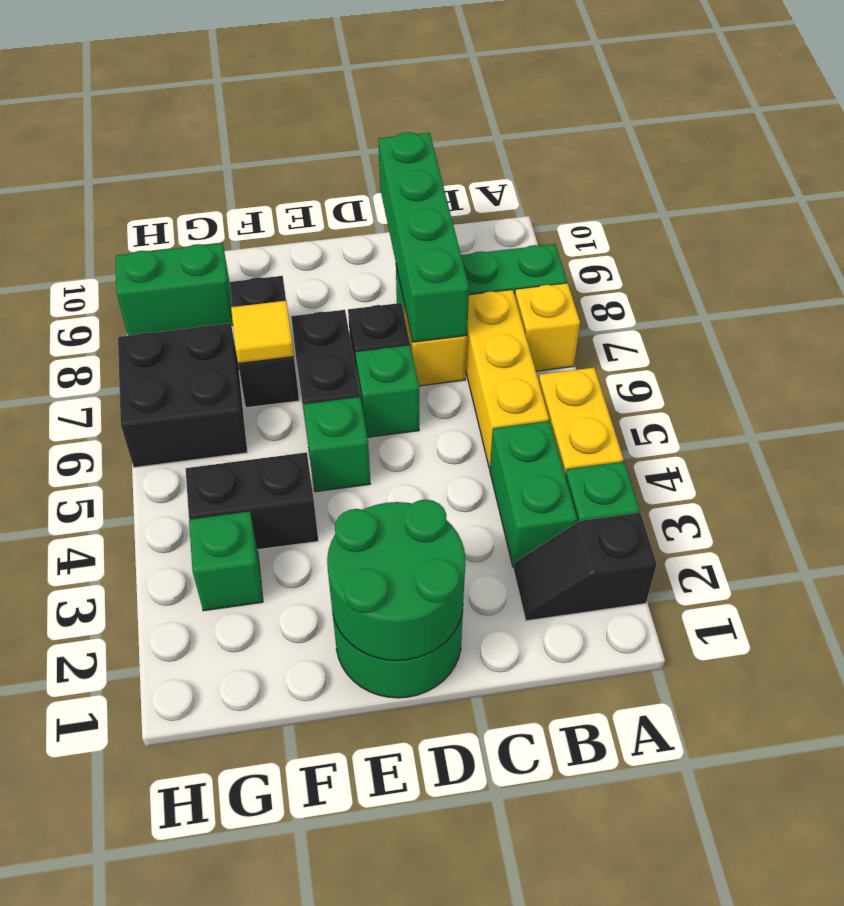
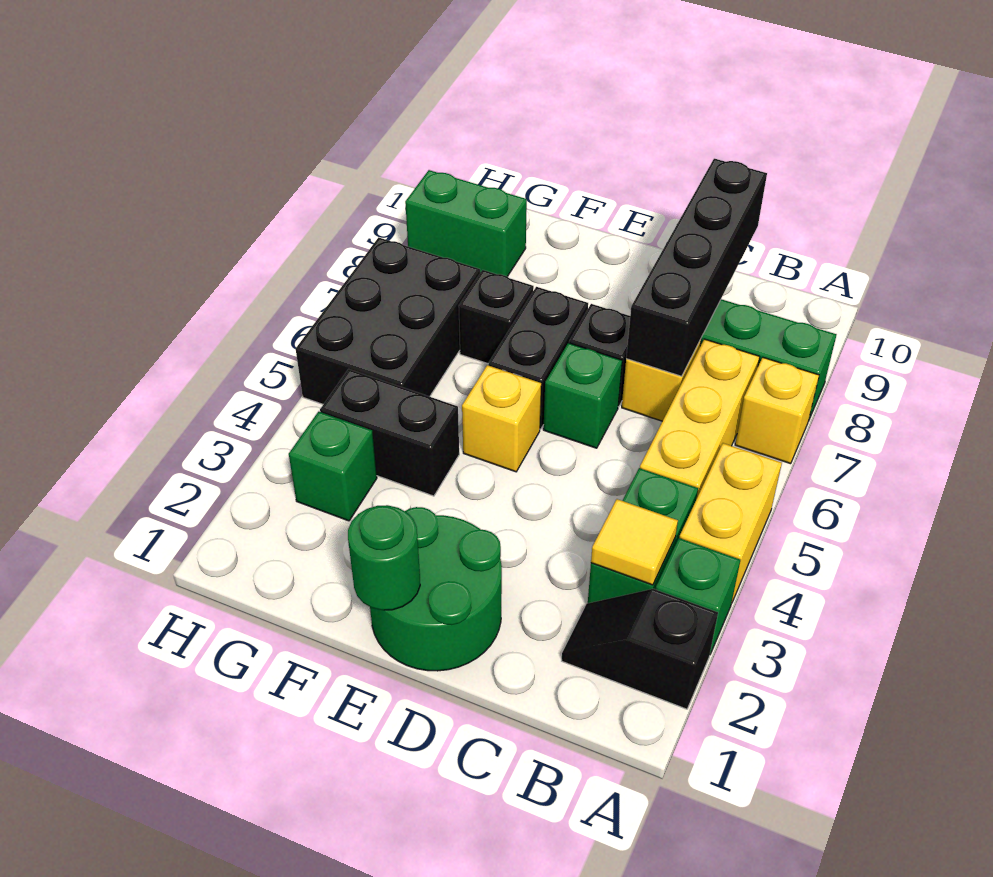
green brick C7:C10 level 2 -> black brick C7:C10 level 2
green round brick D1:E2 level 2 -> green round brick E1 level 2
green brick E5 level 1 -> yellow brick E5 level 1
black brick F7:F8 level 1 -> black brick F7 level 1
yellow tile F7 level 2 -> yellow tile B3 level 2
black brick G6:H7 level 1 -> black brick G5:H7 level 1

